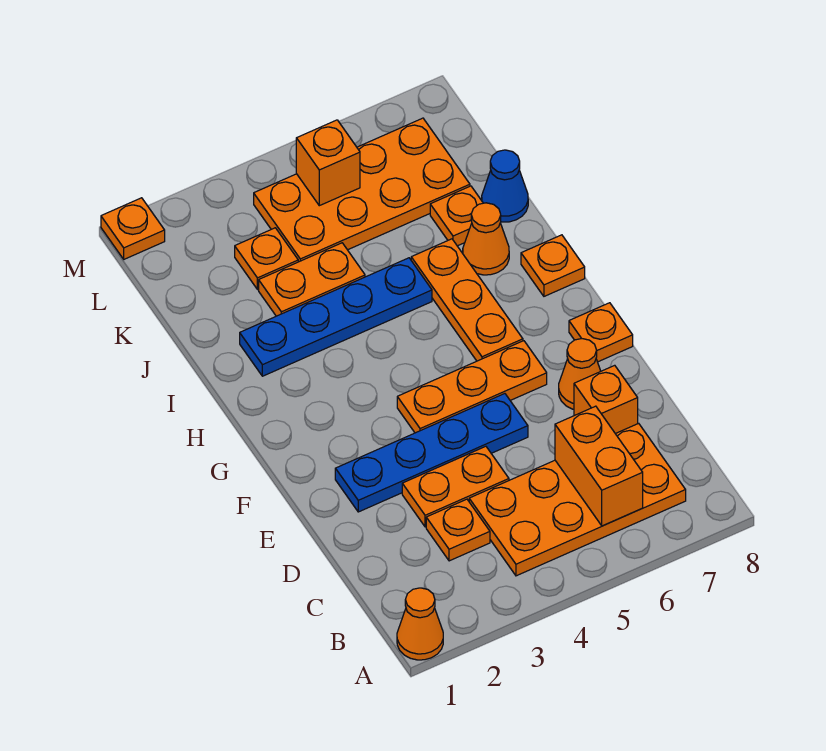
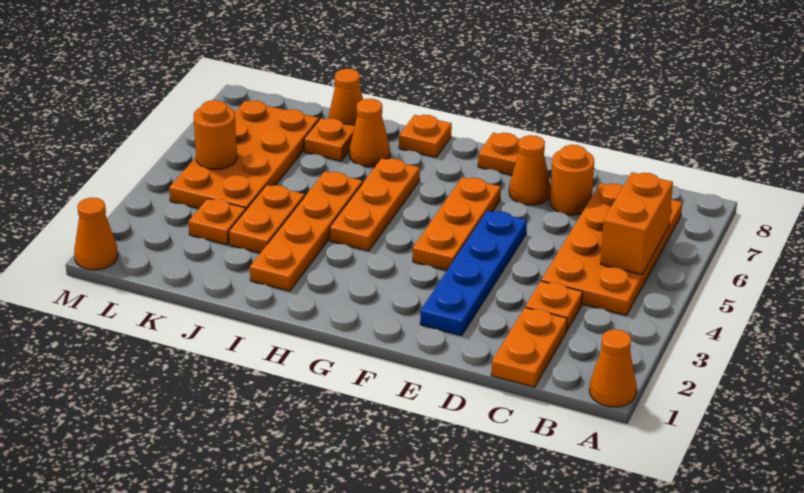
orange brick B6:C6 level 2 -> orange brick B5:B6 level 2
orange plate D3:D4 level 1 -> orange plate C1:C2 level 1
orange brick D7 level 1 -> orange round brick D7 level 1
orange plate G6:I6 level 1 -> orange plate H4:H6 level 1
blue plate I2:I5 level 1 -> orange plate I2:I5 level 1
blue cone J8 level 1 -> orange cone J8 level 1
orange brick L5 level 2 -> orange round brick L5 level 2
orange plate M1 level 1 -> orange cone M1 level 1

